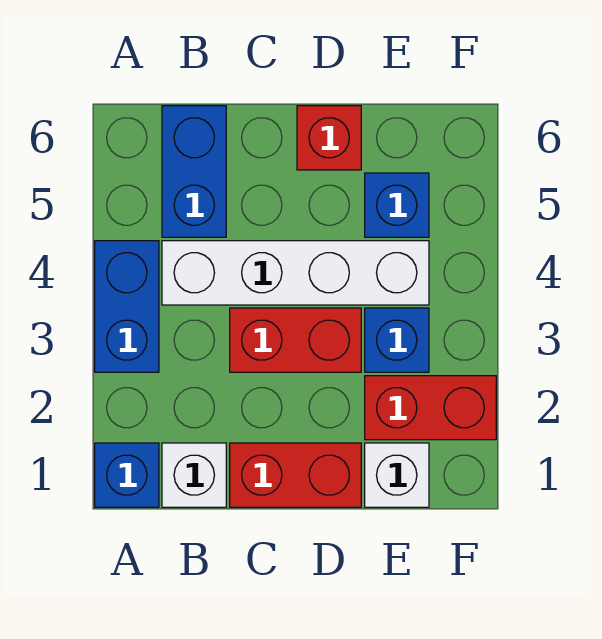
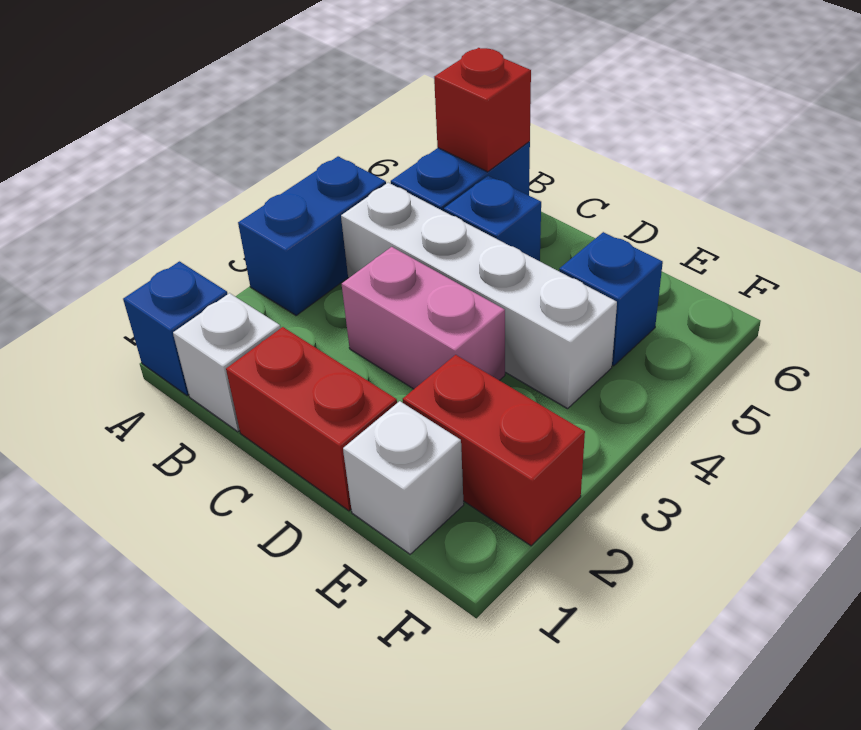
red brick C3:D3 level 1 -> pink brick C3:D3 level 1
red brick D6 level 1 -> red brick B6 level 2
blue brick E3 level 1 -> blue brick C5 level 1

